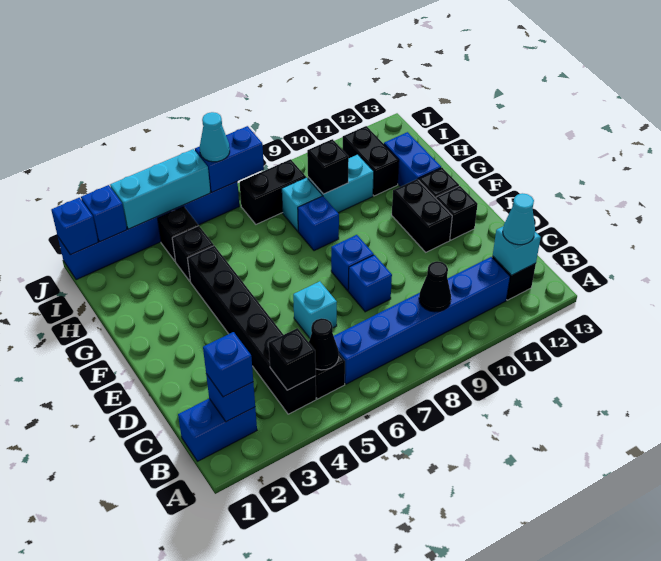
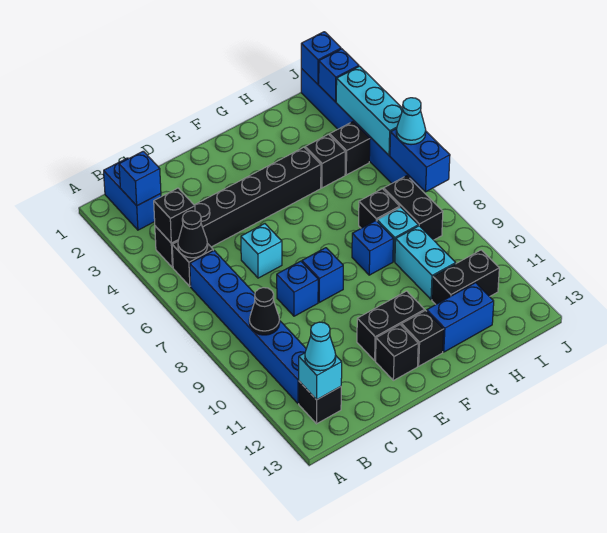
blue brick B2 level 3 -> none
black brick H9 level 2 -> black brick H7 level 1

